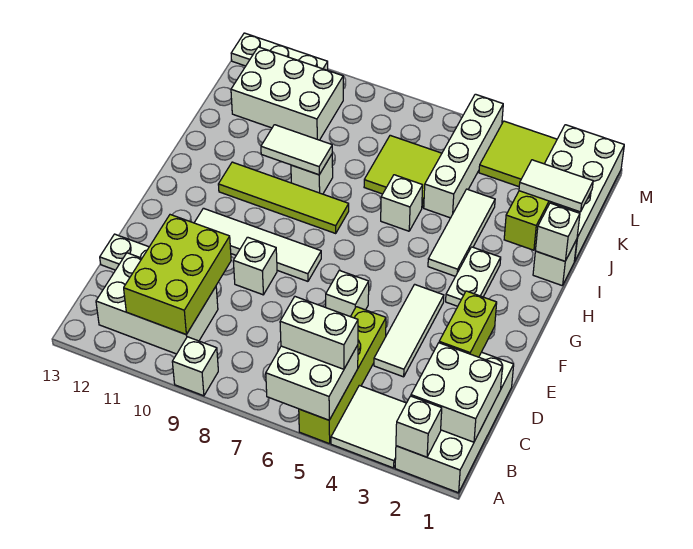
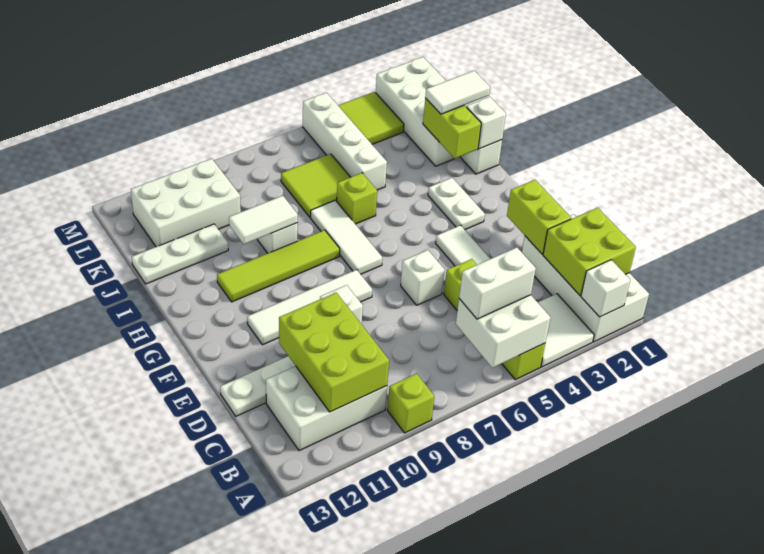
white brick A9 level 1 -> lime brick A9 level 1
white brick B1:C2 level 2 -> lime brick B1:C2 level 2
white tile H4:J4 level 1 -> white tile G7:I7 level 1
white brick I6 level 1 -> lime brick I6 level 1
white plate M11:M13 level 1 -> white plate J11:J13 level 1

